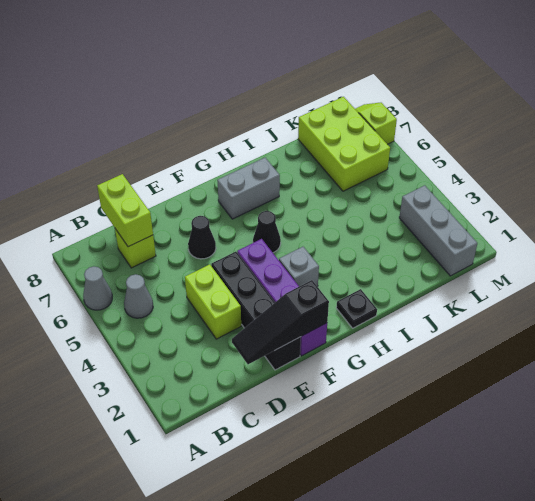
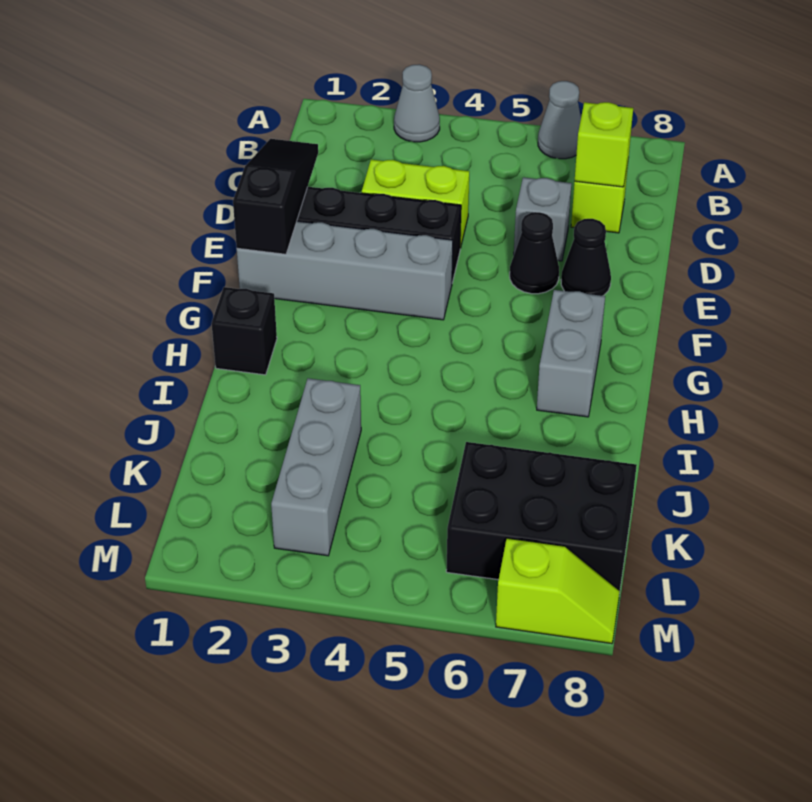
grey cone B5 level 1 -> grey cone A3 level 1
lime brick C7:C8 level 2 -> lime brick C7 level 2
purple brick F1:F4 level 1 -> grey brick F1:F4 level 1
grey brick G3 level 1 -> grey brick D6 level 1
black cone G5 level 1 -> black cone E7 level 1
black plate H1 level 1 -> black brick H1 level 1
lime brick K6:L8 level 1 -> black brick K6:L8 level 1
grey brick L1:L3 level 1 -> grey brick J3:L3 level 1

